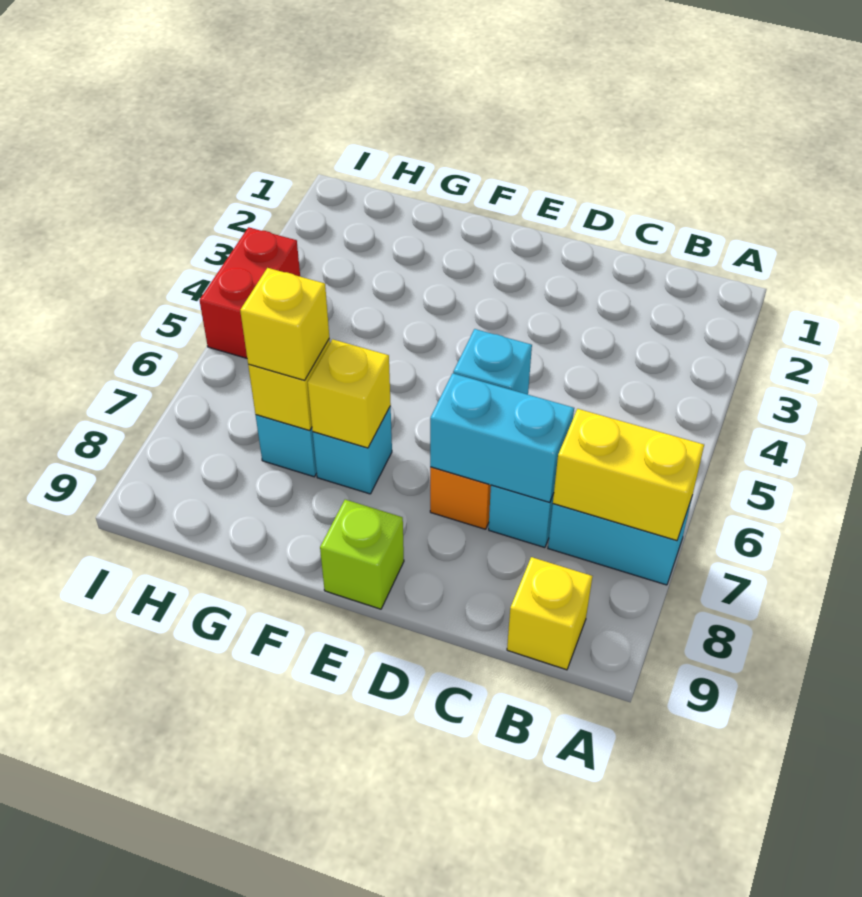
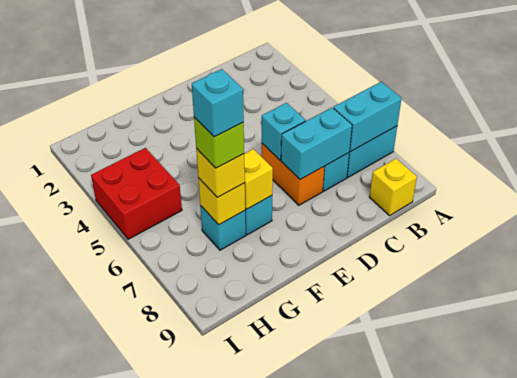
yellow brick A7:B7 level 2 -> cyan brick A7:B7 level 2
lime brick E9 level 1 -> lime brick G7 level 4
none -> cyan brick G7 level 5
red brick I4:I5 level 1 -> red brick H4:I5 level 1

